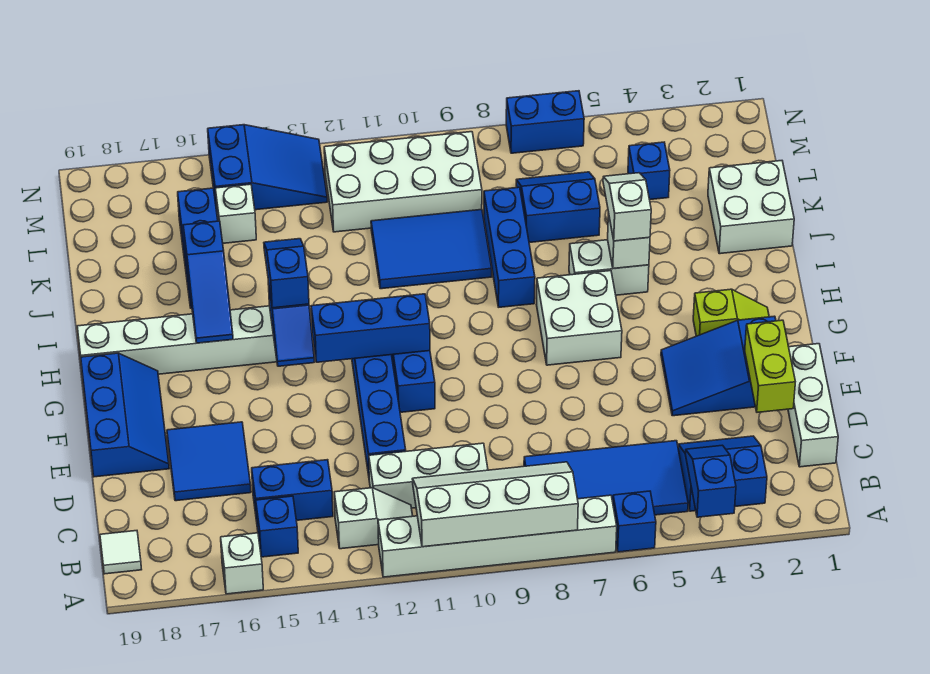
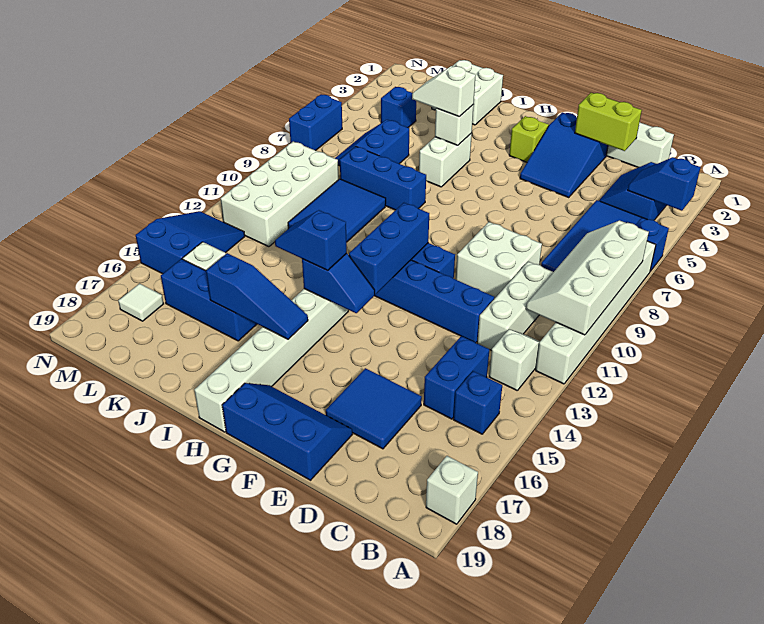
white brick A16 level 1 -> white brick A18 level 1
white tile B19 level 1 -> white tile M17 level 1
white brick G6:H7 level 1 -> white brick D9:E10 level 1

